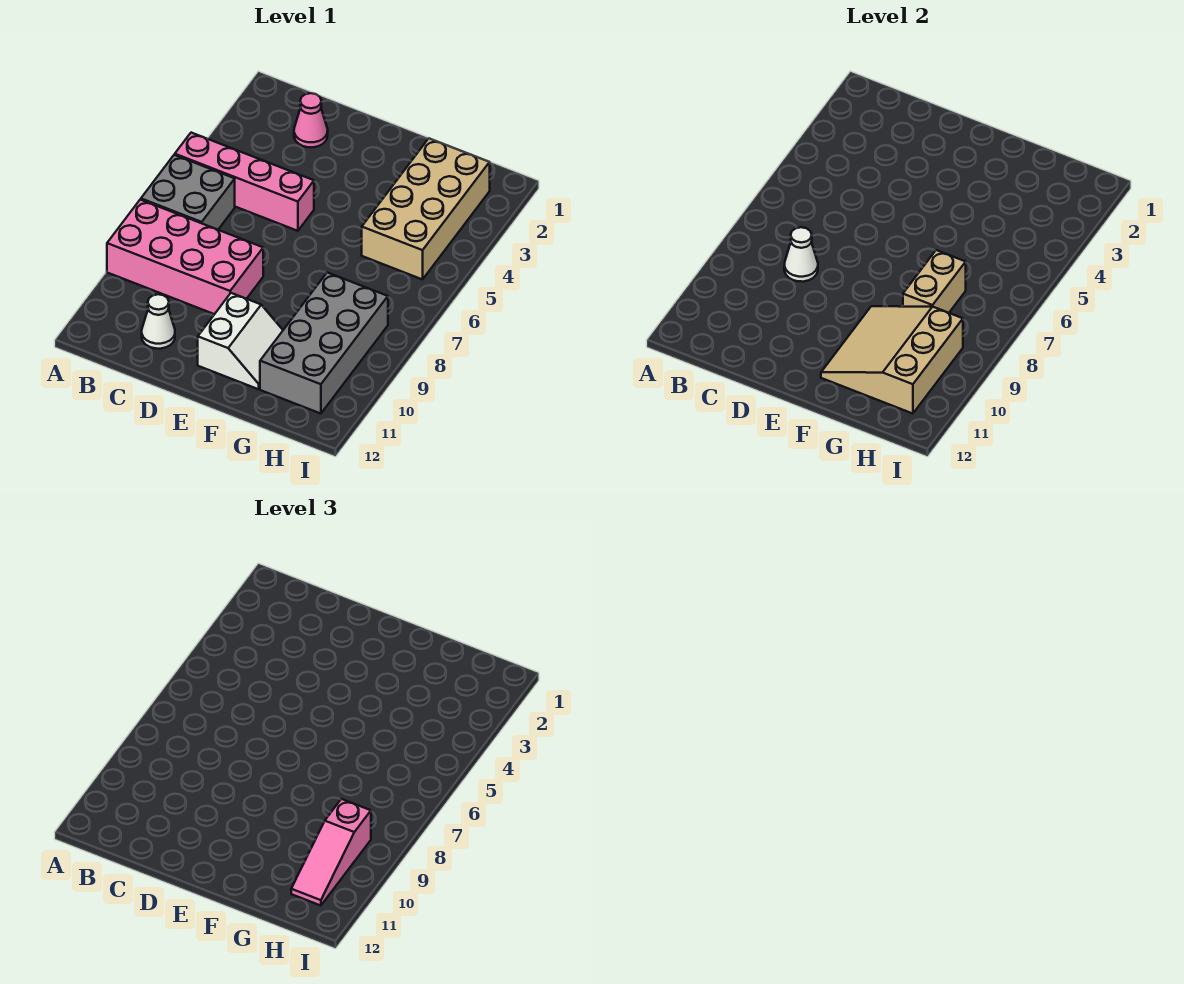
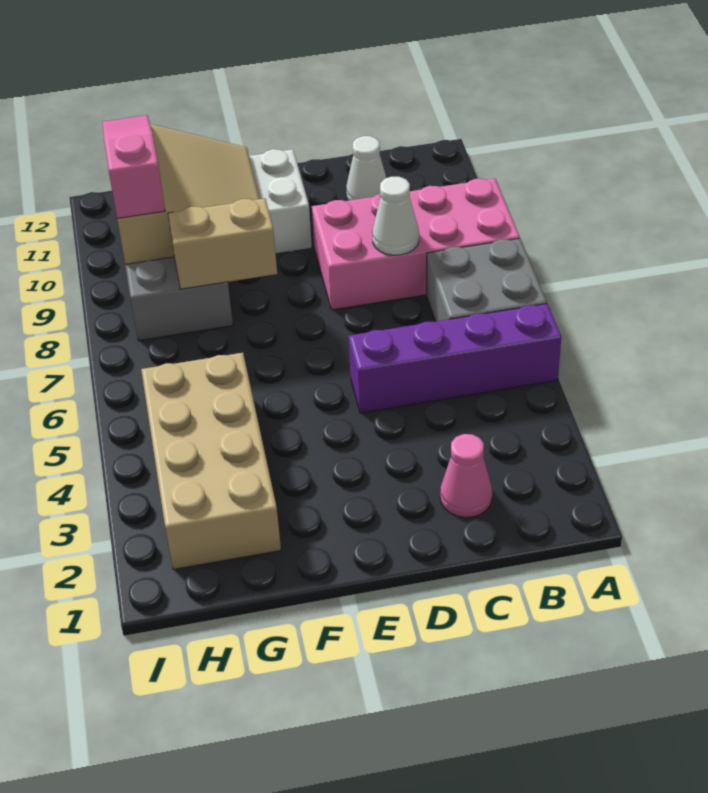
pink brick A5:D5 level 1 -> purple brick A5:D5 level 1
tan brick G7:G8 level 2 -> tan brick F8:G8 level 2

